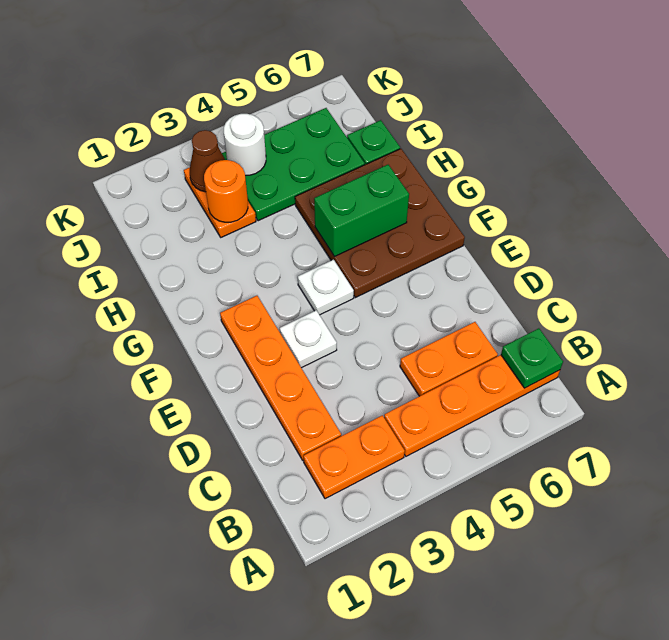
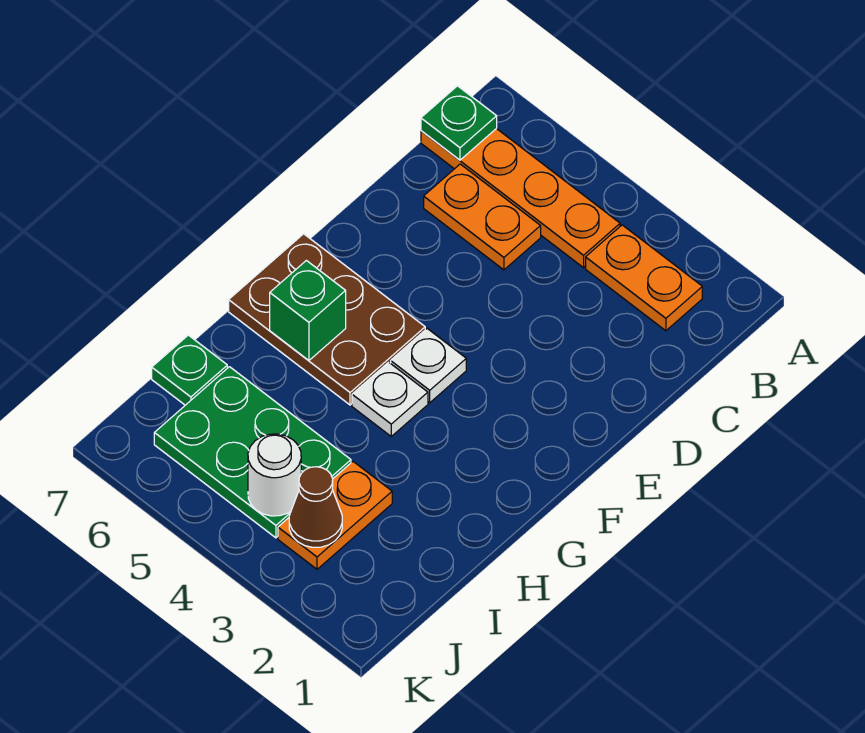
orange plate C2:F2 level 1 -> none
white plate E3 level 1 -> white plate G4 level 1
brown plate F5:H7 level 1 -> brown plate F5:G7 level 1
green brick G5:G6 level 2 -> green brick G6 level 2
orange round brick I3 level 2 -> none

